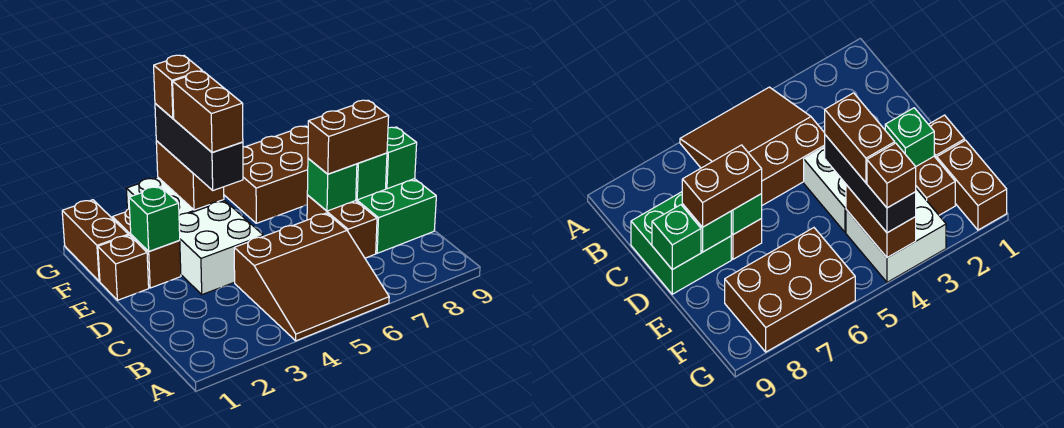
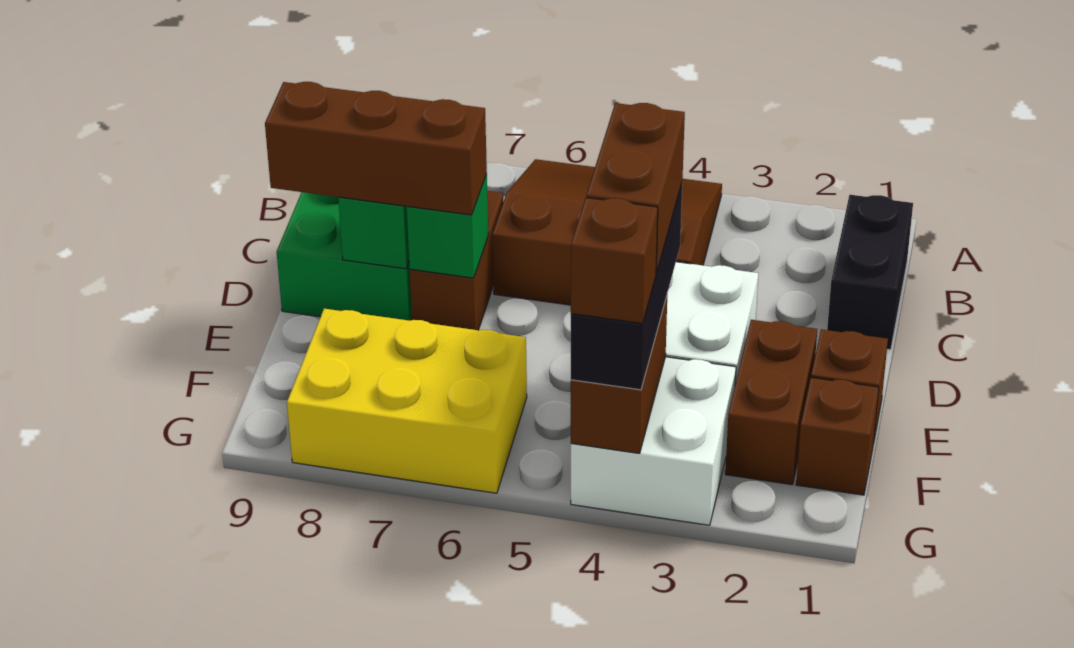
none -> black brick B1:C1 level 1
brown brick D7:D8 level 3 -> brown brick D7:D9 level 3
green brick D9 level 2 -> none
green brick E2 level 2 -> none
brown brick F1:G1 level 1 -> brown brick F1 level 1
brown brick F6:G8 level 1 -> yellow brick F6:G8 level 1

